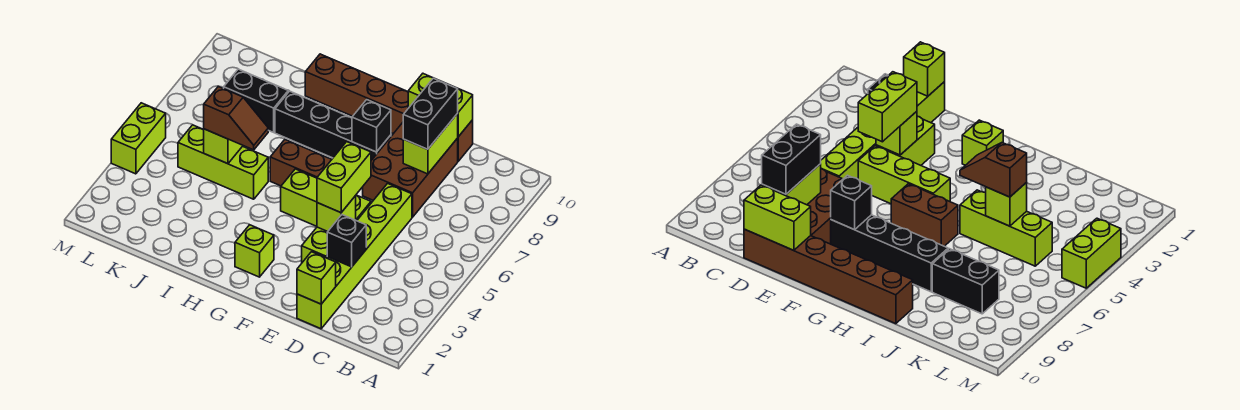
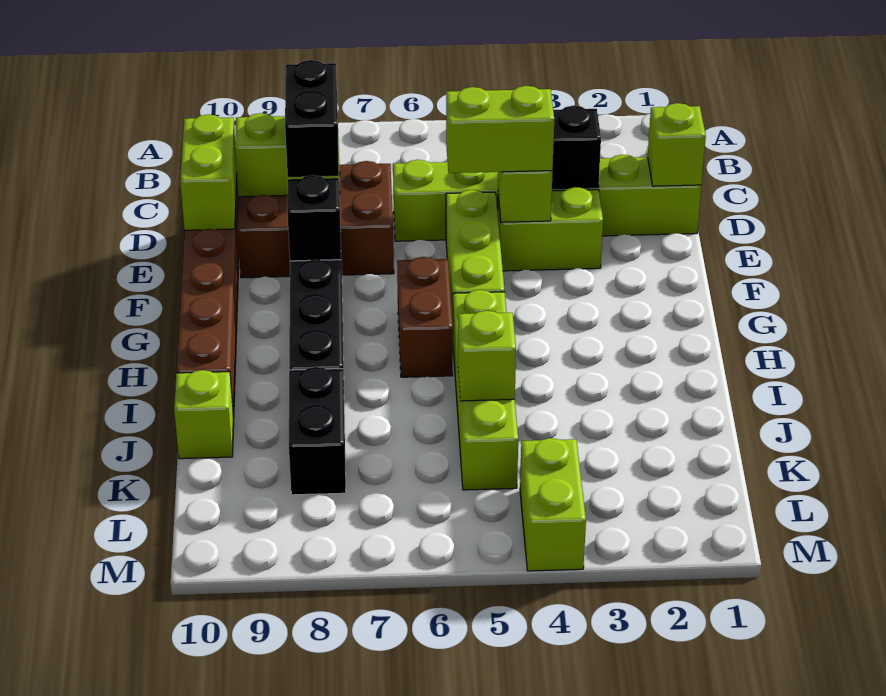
black brick D8:D9 level 3 -> black brick D8:E8 level 3
lime brick G2 level 1 -> lime brick J10 level 1
lime brick I5:K5 level 1 -> lime brick H5:K5 level 1
brown slope I5:J5 level 3 top J -> none
lime brick M4:M5 level 1 -> lime brick L4:M4 level 1

